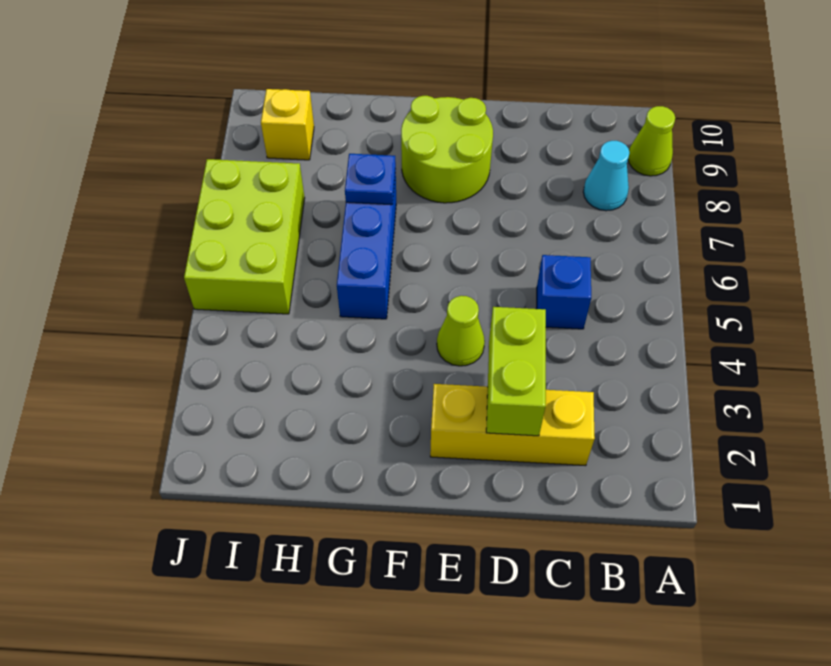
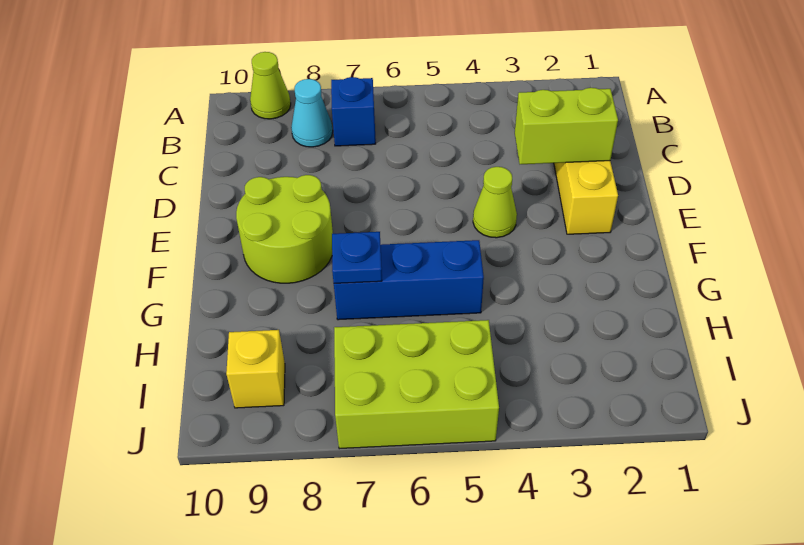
blue brick C5 level 1 -> blue brick B7 level 1

